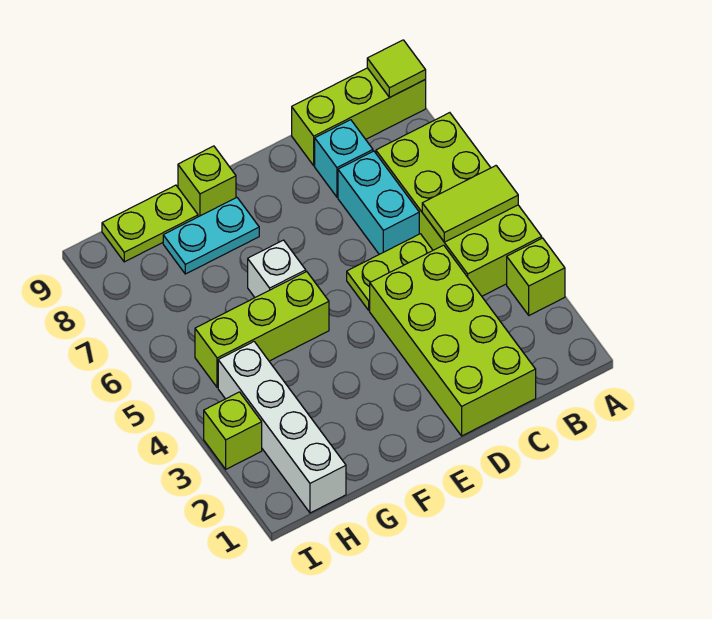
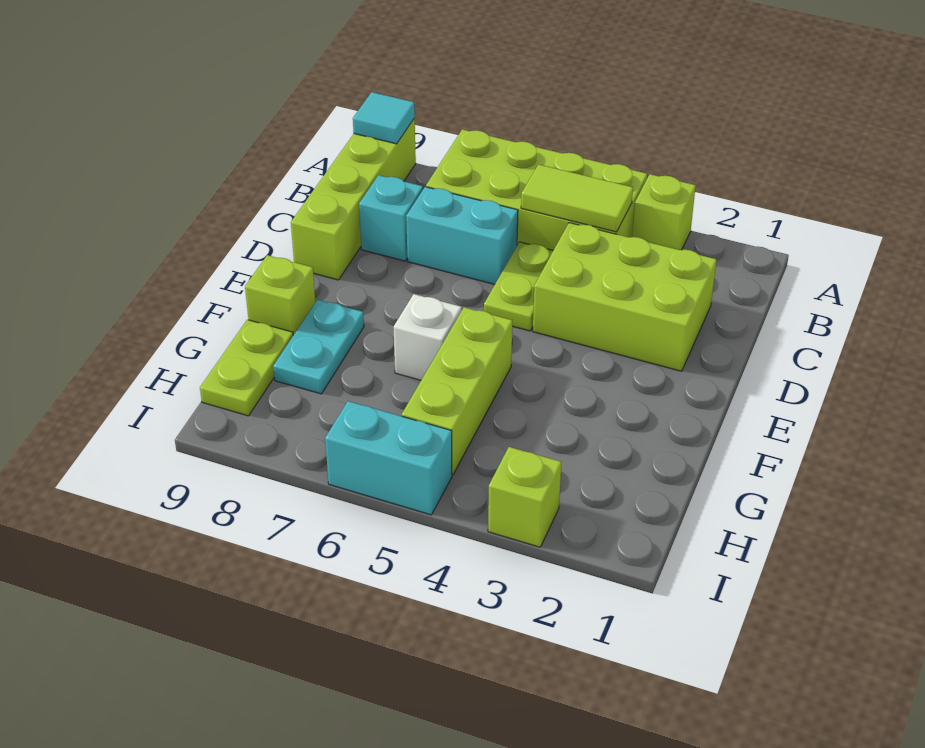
lime tile A5:B5 level 2 -> lime tile B4:B5 level 2
lime brick A9:C9 level 1 -> lime brick A9:D9 level 1
lime tile A9 level 2 -> cyan tile A9 level 2
lime brick C1:D4 level 1 -> lime brick C2:D4 level 1
white brick H1:H4 level 1 -> none
none -> cyan brick I5:I6 level 1

